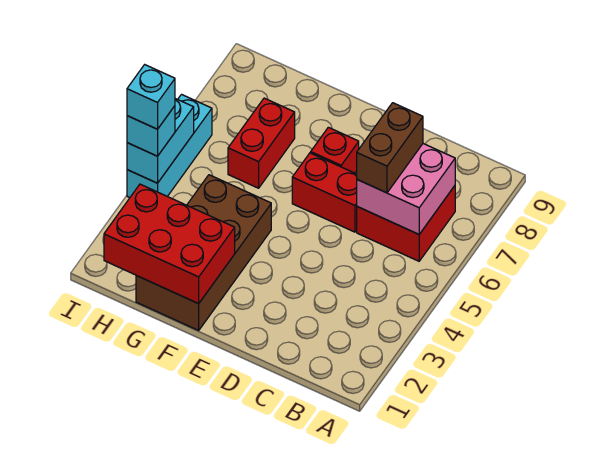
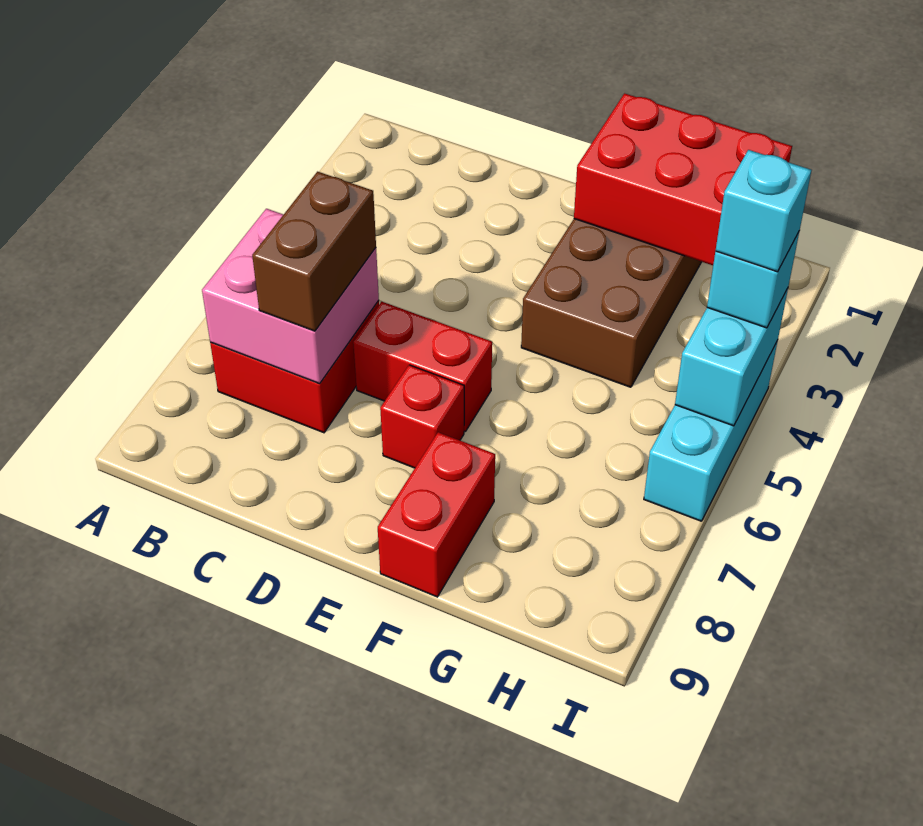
red brick G6:G7 level 1 -> red brick F8:F9 level 1

